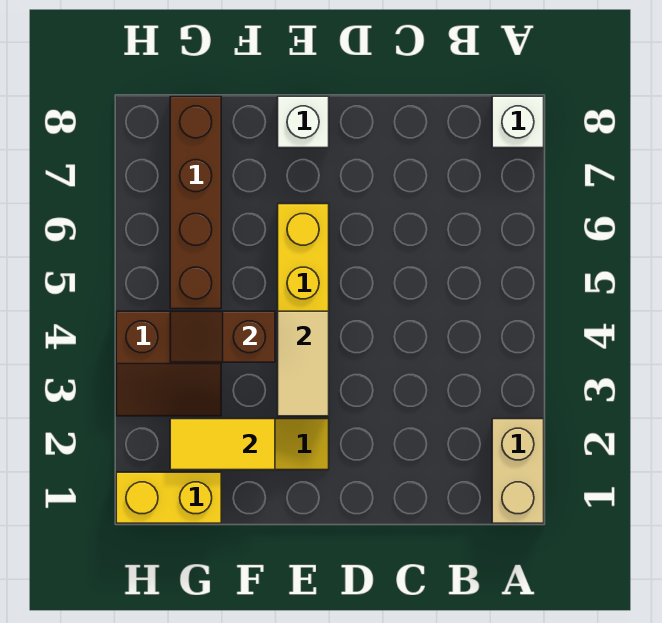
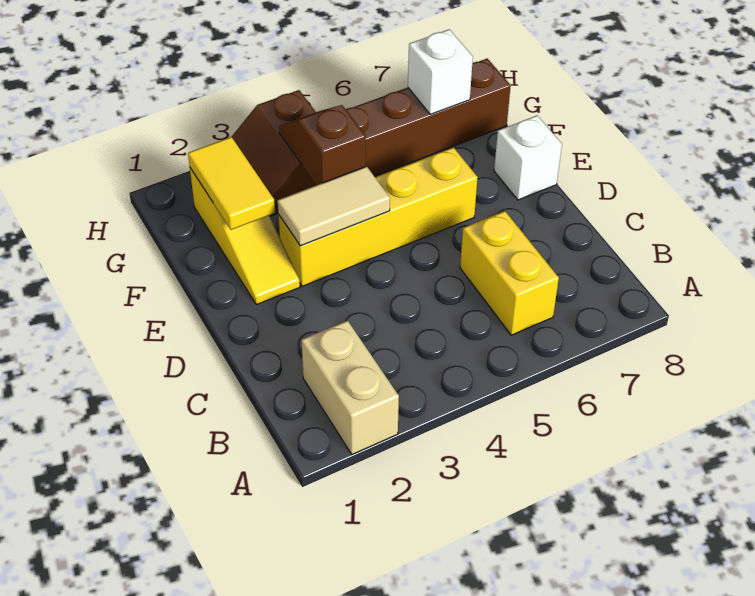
tan brick A1:A2 level 1 -> tan brick A2:B2 level 1
white brick A8 level 1 -> white brick G7 level 2
yellow brick G1:H1 level 1 -> yellow brick B6:C6 level 1

